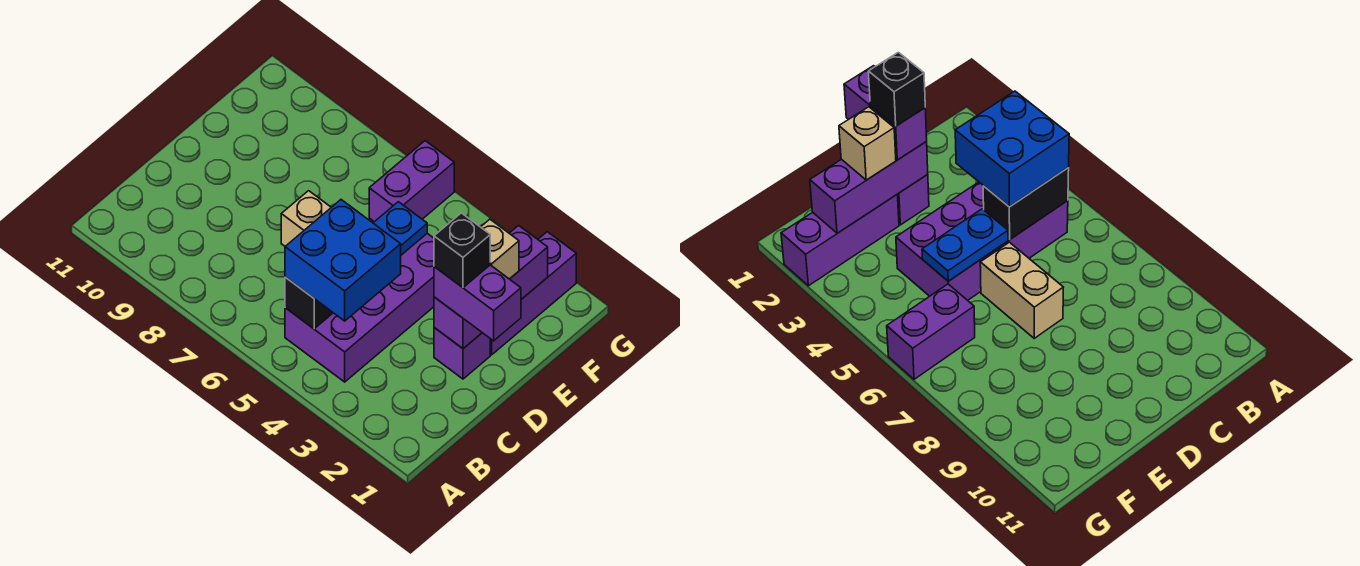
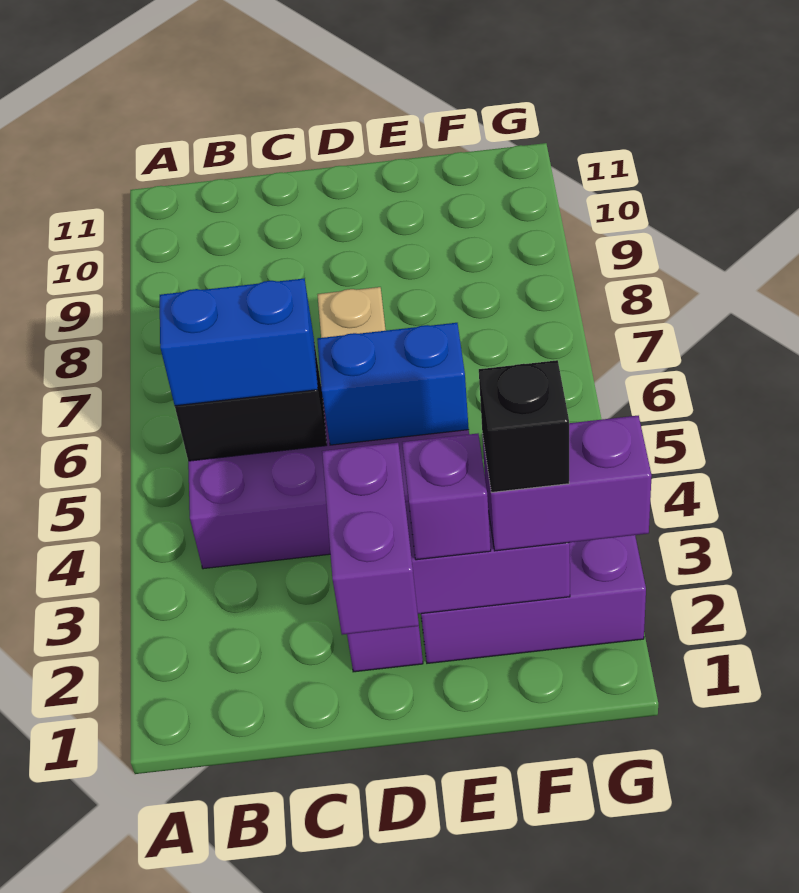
blue brick B4:C5 level 3 -> blue brick B5:C5 level 3
black brick D2 level 4 -> black brick F2 level 4
blue plate D5:E5 level 2 -> blue brick D5:E5 level 2
tan brick E2 level 3 -> purple brick E2 level 3
purple brick F6:G6 level 1 -> purple brick F2:G2 level 3

